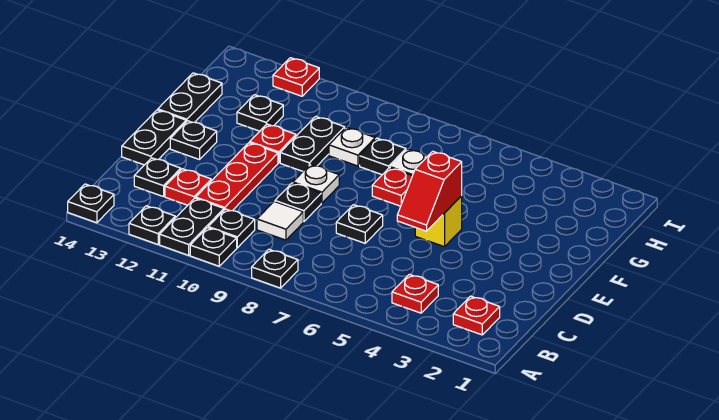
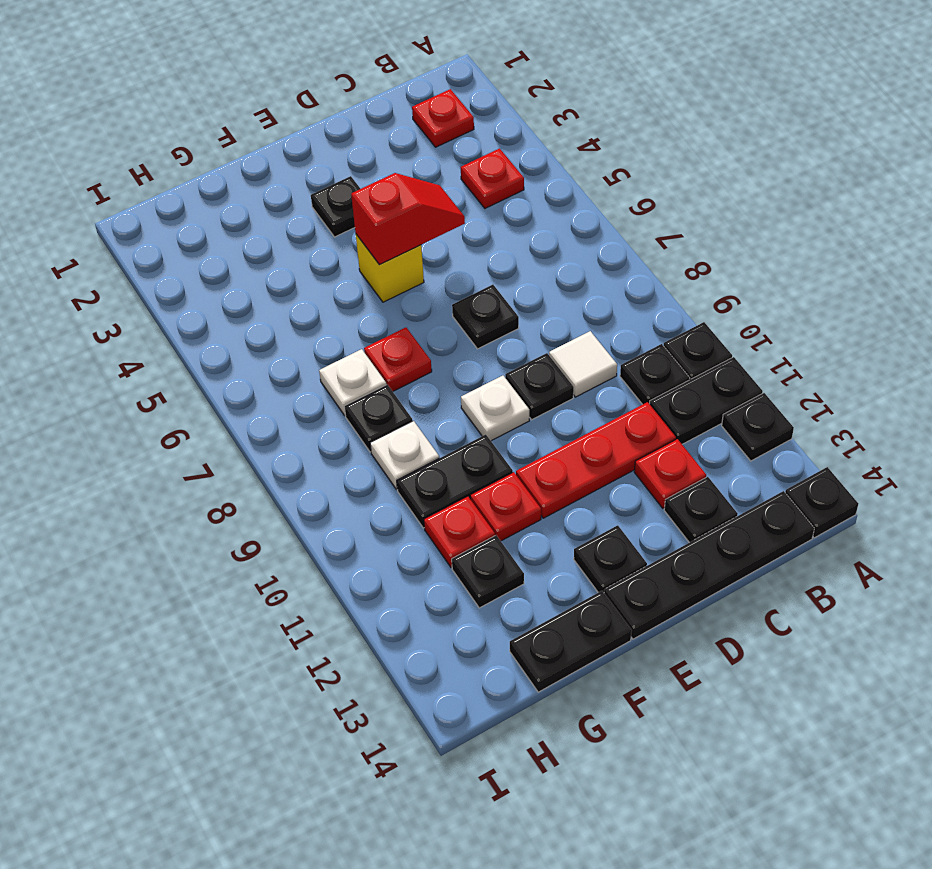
black plate A8 level 1 -> black plate E3 level 1
black plate D14:E14 level 1 -> black plate B14:E14 level 1
red plate I12 level 1 -> red plate G11 level 1

